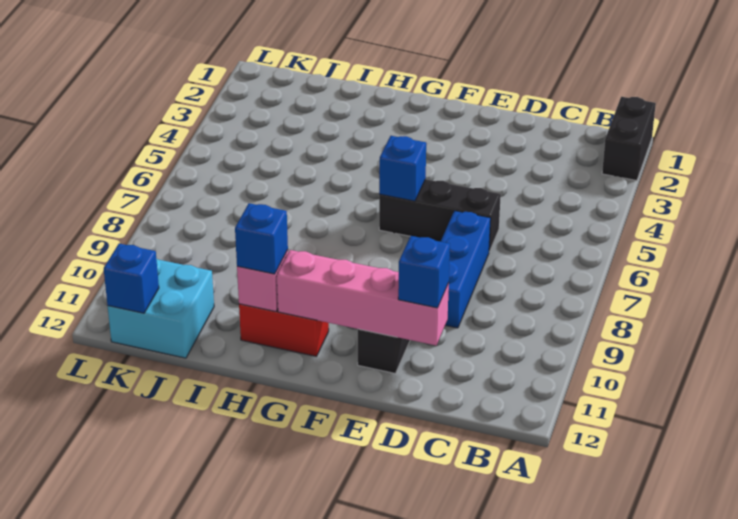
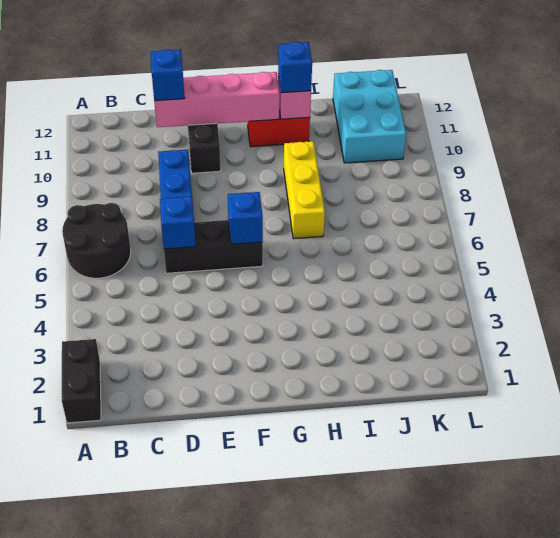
none -> black round brick A6:B7 level 1
none -> yellow brick H7:H9 level 1
cyan brick J11:K12 level 1 -> cyan brick J10:K12 level 1
blue brick K12 level 2 -> blue brick D6 level 2

